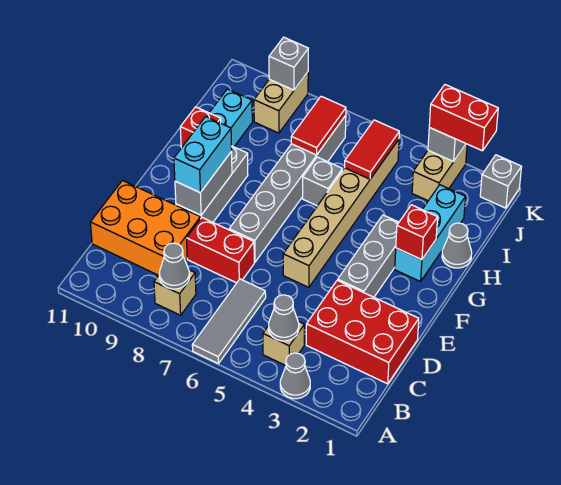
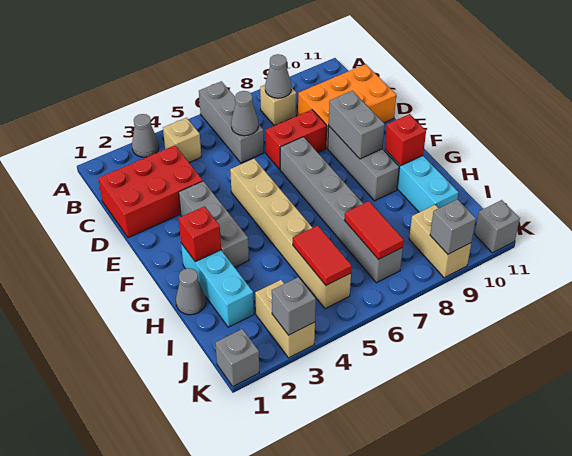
grey tile A6:C6 level 1 -> grey brick A6:C6 level 1
grey cone B4 level 2 -> grey cone C6 level 2
cyan brick E9:F9 level 3 -> none
grey brick H6 level 1 -> grey brick K11 level 1
red brick K2:K3 level 3 -> none

